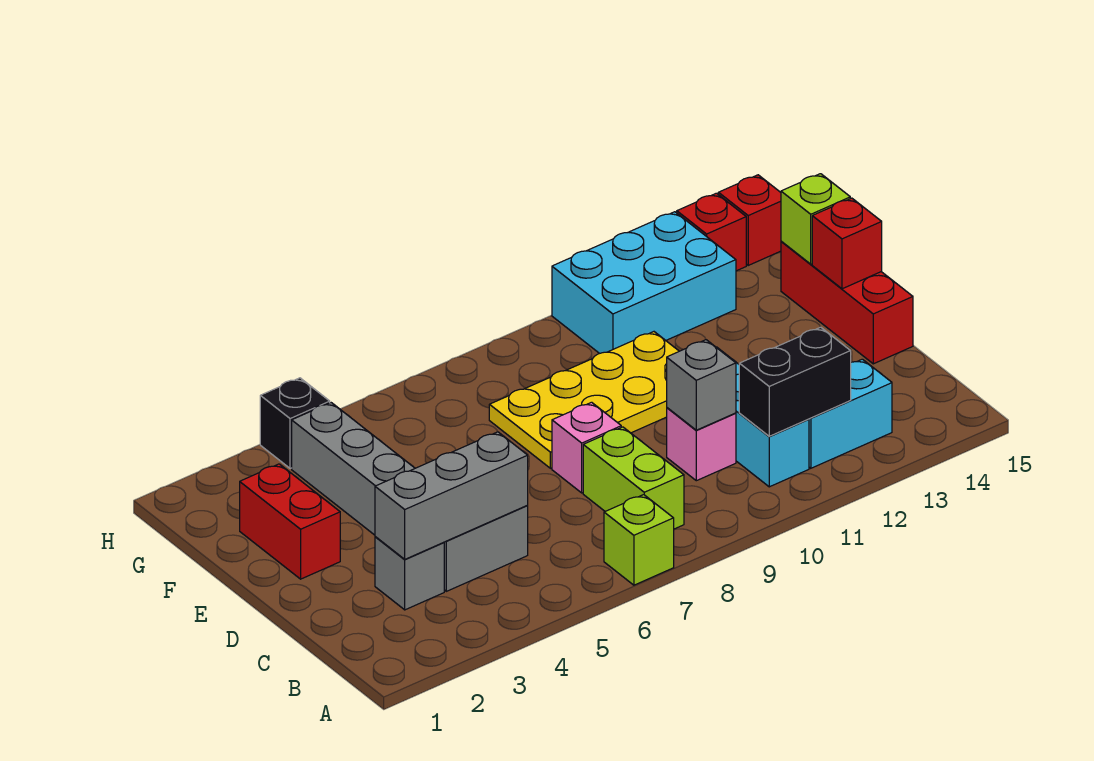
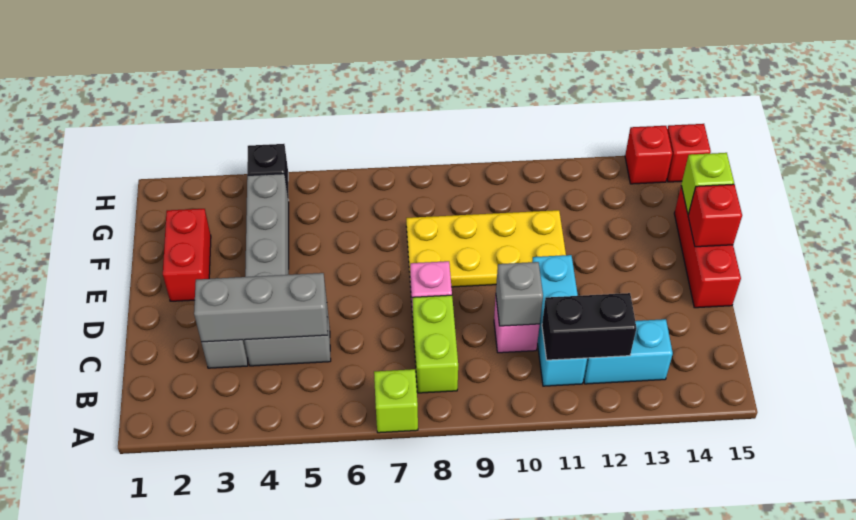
cyan brick G11:H13 level 1 -> none

